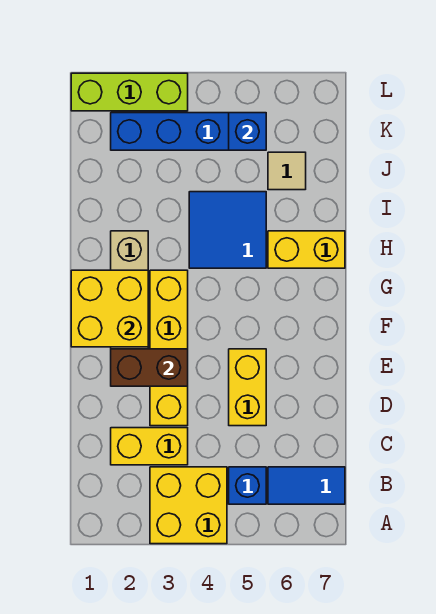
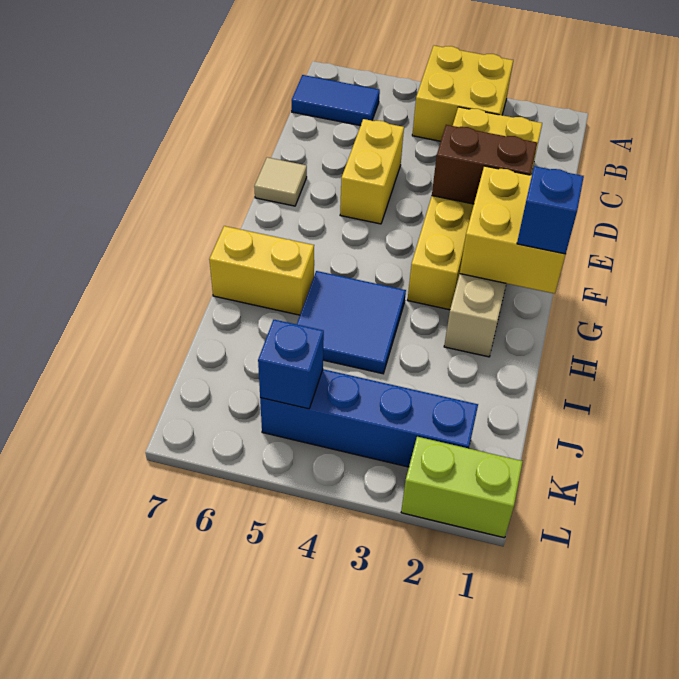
blue brick B5 level 1 -> blue brick G1 level 3
tan tile J6 level 1 -> tan tile E7 level 1
lime brick L1:L3 level 1 -> lime brick L1:L2 level 1

